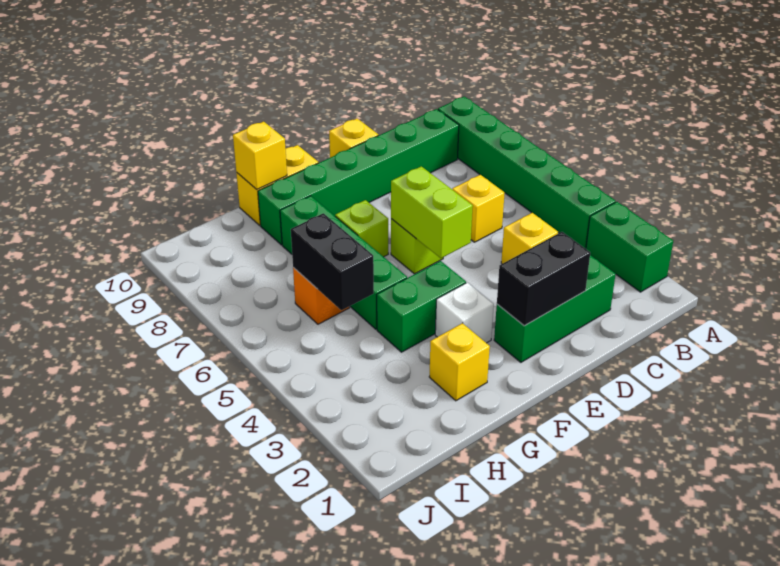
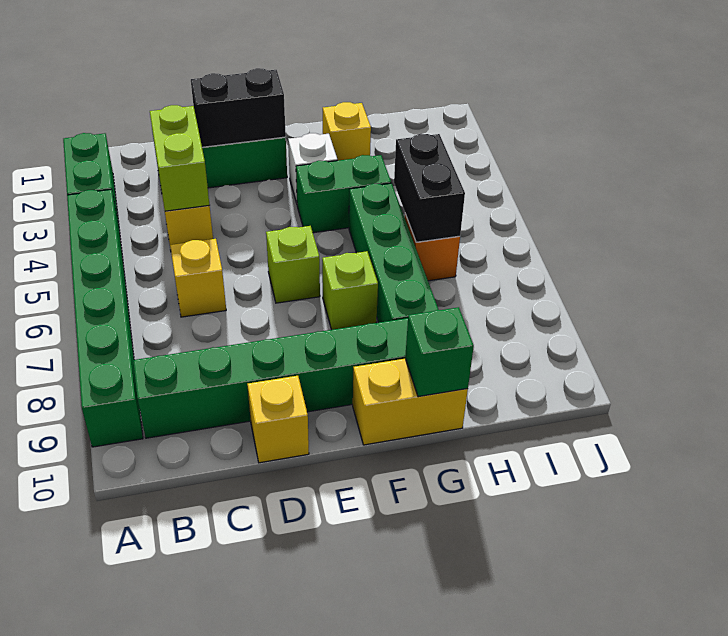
lime brick E5:E6 level 2 -> lime brick C3:C4 level 2
yellow brick G10 level 2 -> green brick G10 level 2

